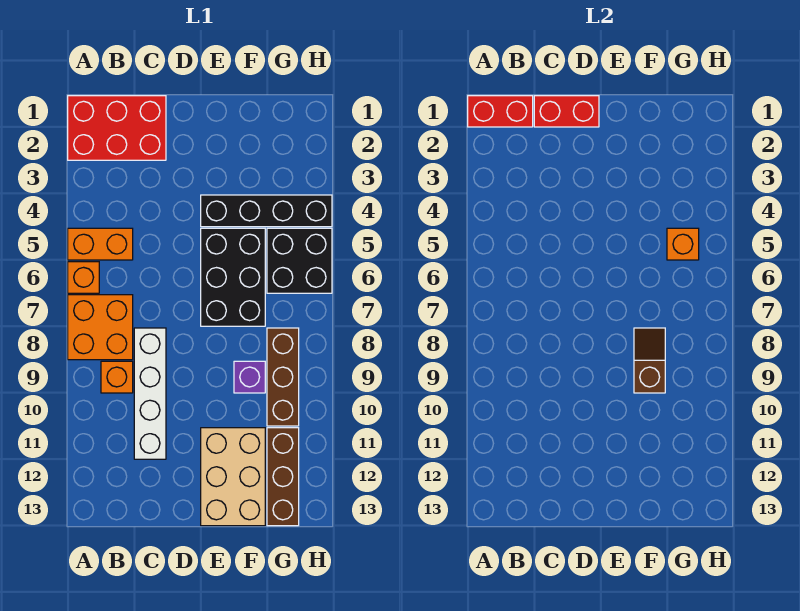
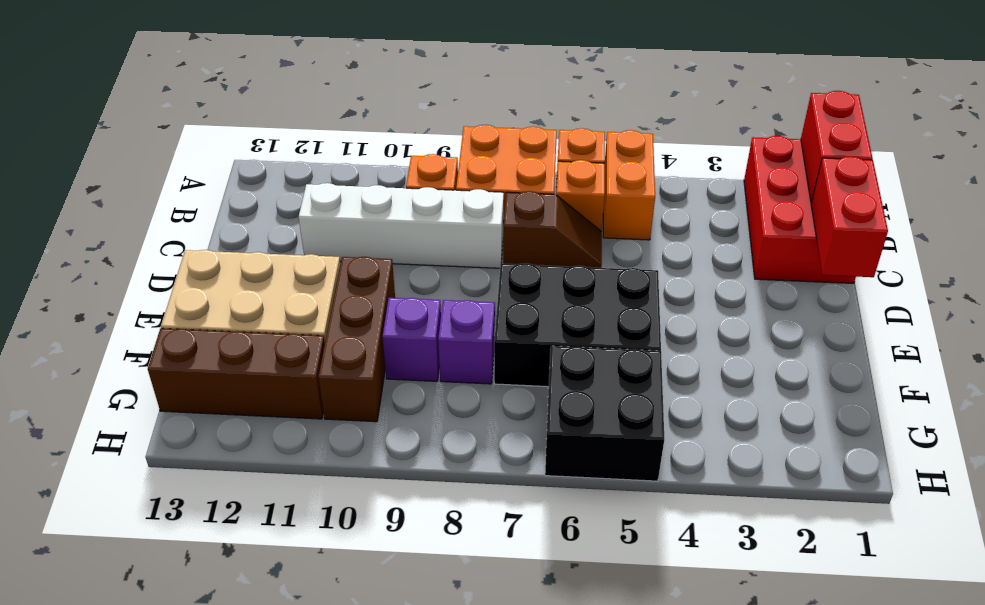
black brick E4:H4 level 1 -> none
none -> purple brick F8 level 1
brown slope F8:F9 level 2 top 9 -> brown slope C6:C7 level 1 top 7
orange brick G5 level 2 -> orange brick B6 level 1
brown brick G8:G10 level 1 -> brown brick E10:G10 level 1

